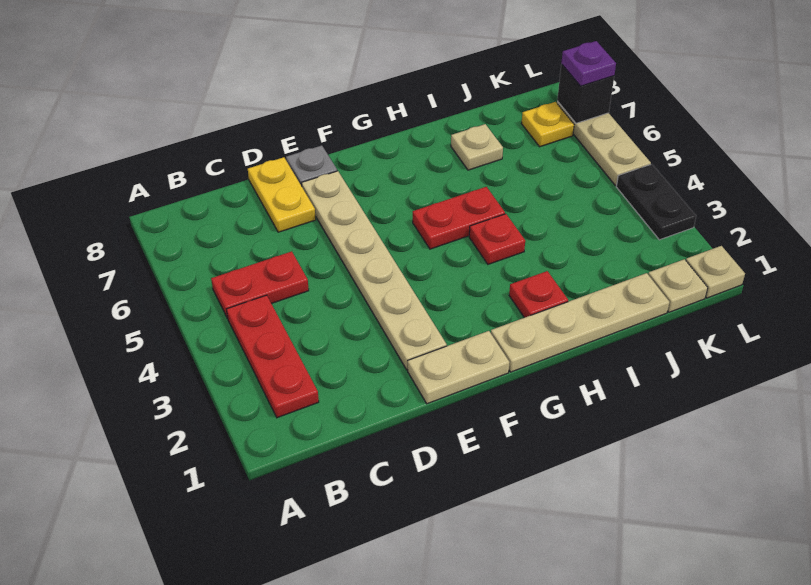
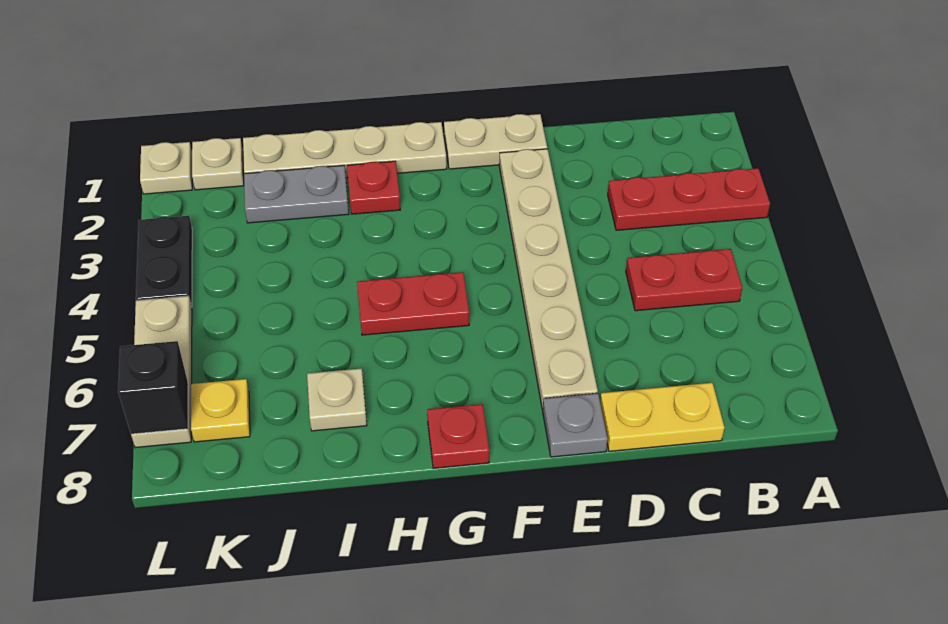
red plate B2:B4 level 1 -> red plate A3:C3 level 1
yellow plate D7:D8 level 1 -> yellow plate C8:D8 level 1
red plate H4 level 1 -> red plate G8 level 1
none -> grey plate I2:J2 level 1
purple plate L7 level 3 -> none

